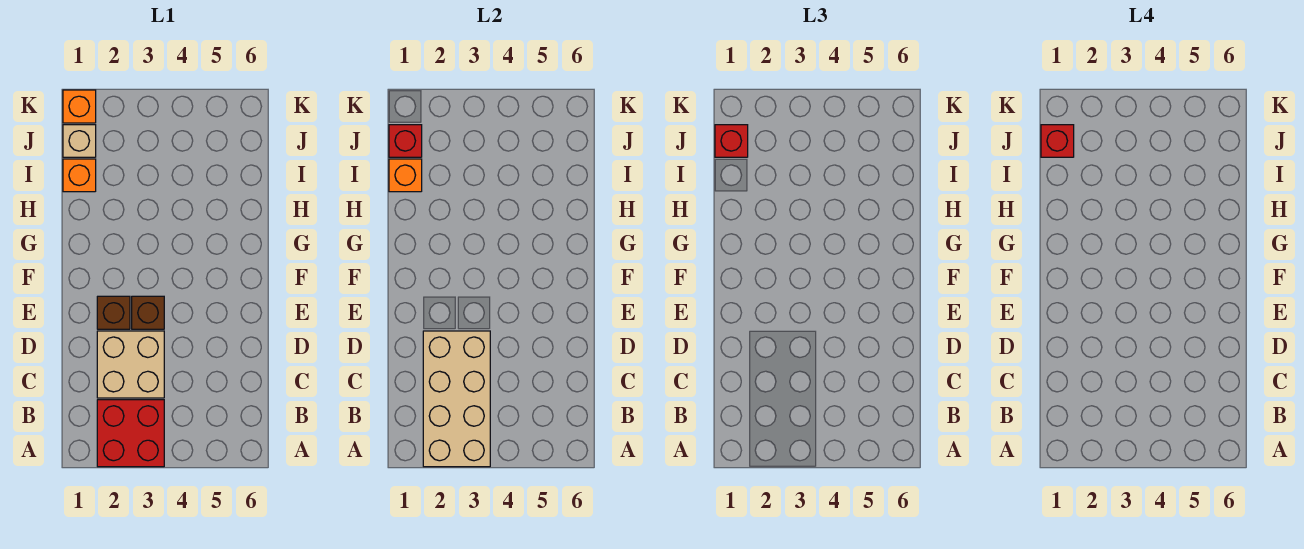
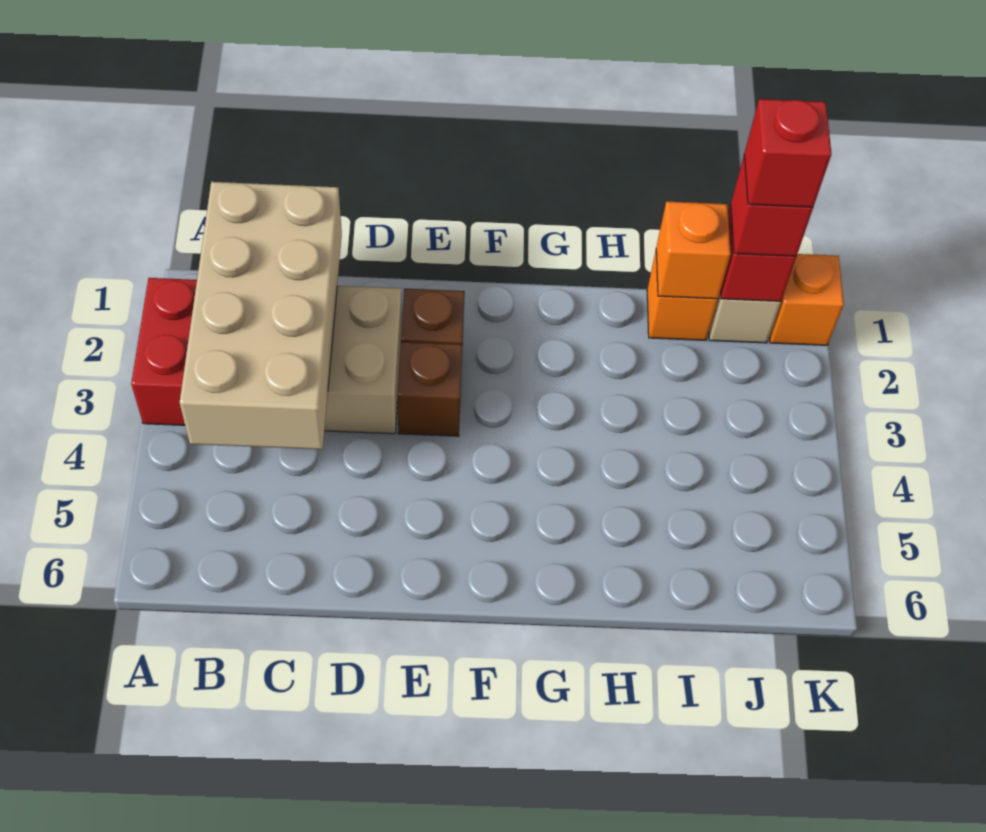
tan brick A2:D3 level 2 -> tan brick B1:C4 level 2

